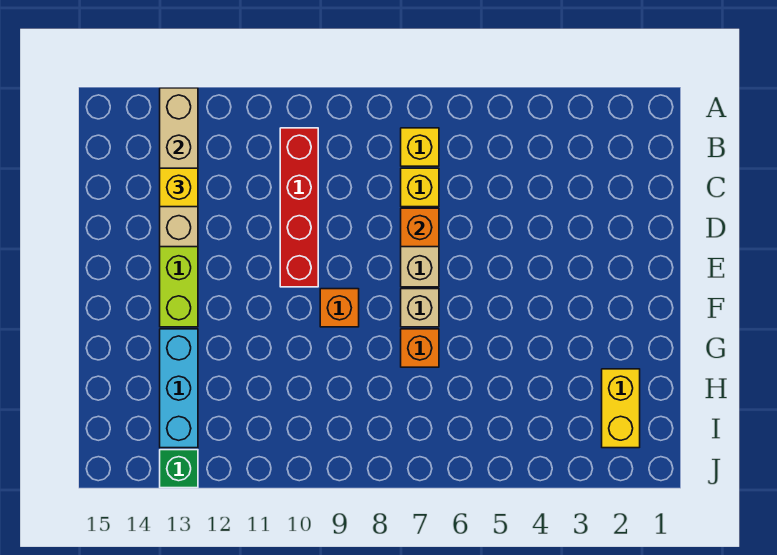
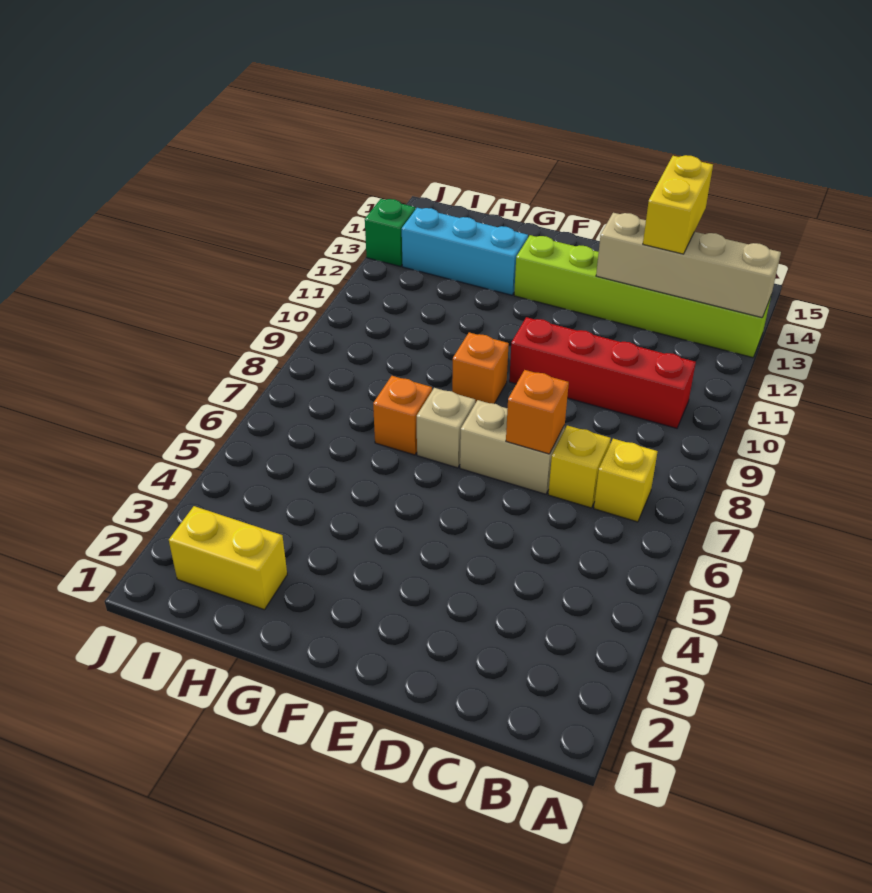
yellow brick C13 level 3 -> yellow brick C13:C14 level 3

